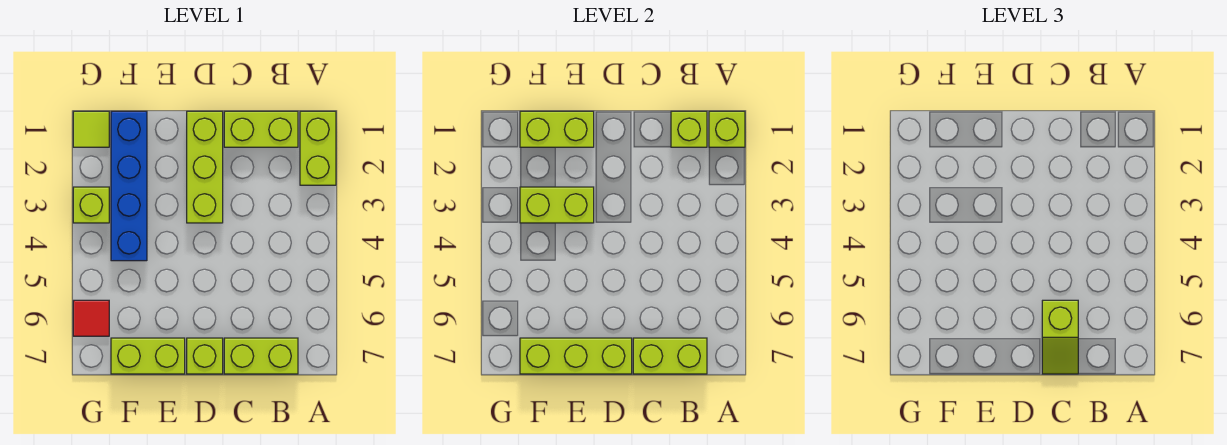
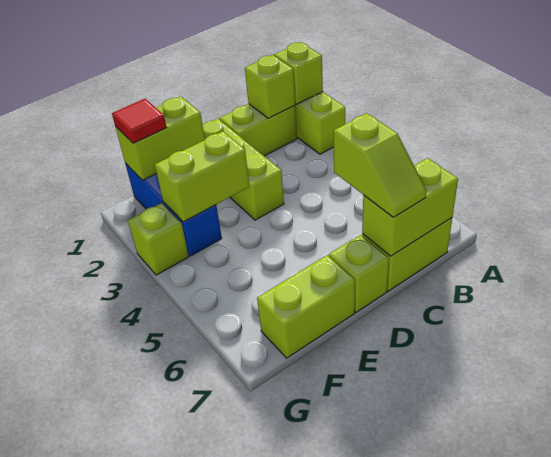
lime brick D7:F7 level 2 -> none
blue brick F1:F4 level 1 -> blue brick F1:F3 level 1
lime tile G1 level 1 -> none
red tile G6 level 1 -> red tile F1 level 3

